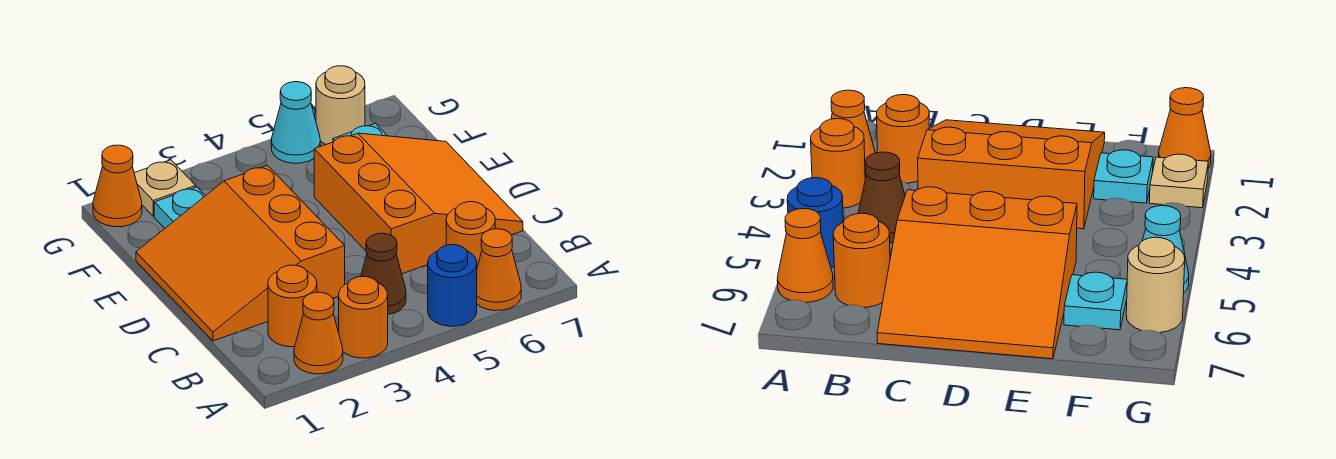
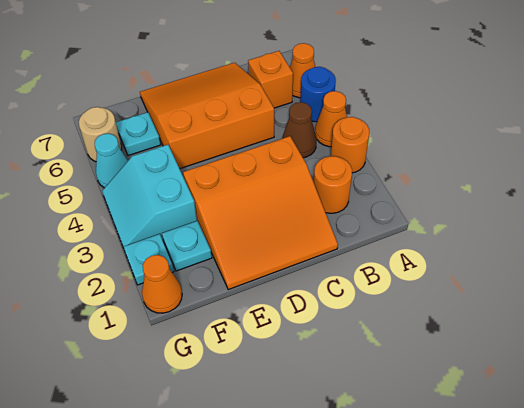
orange cone A2 level 1 -> orange cone A4 level 1
orange round brick B6 level 1 -> orange brick B6 level 1
none -> cyan slope F3:G4 level 1 top F
tan plate G2 level 1 -> cyan plate G2 level 1

